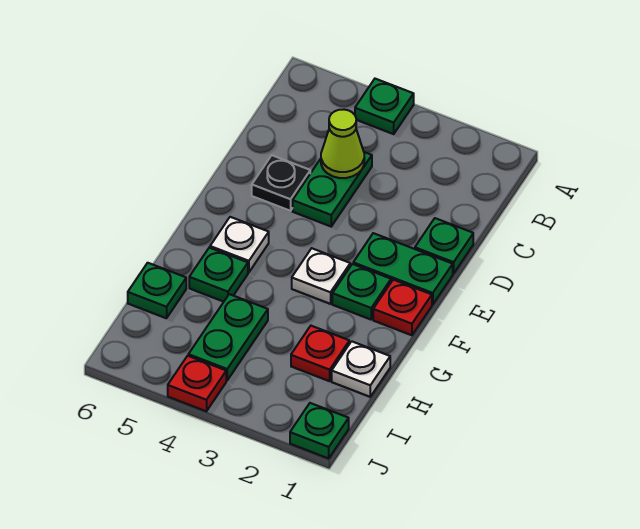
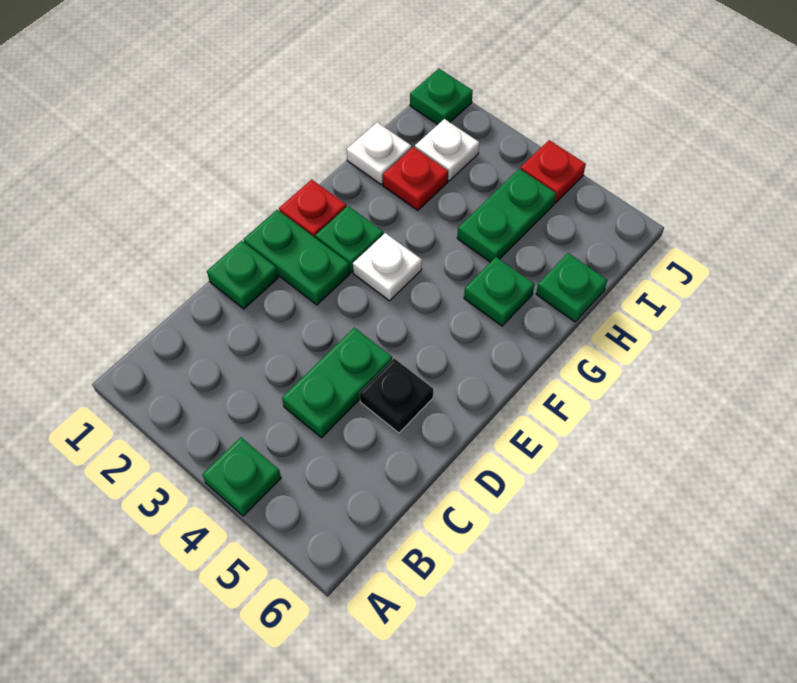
lime cone C4 level 2 -> none
white plate F5 level 1 -> white plate I2 level 1

